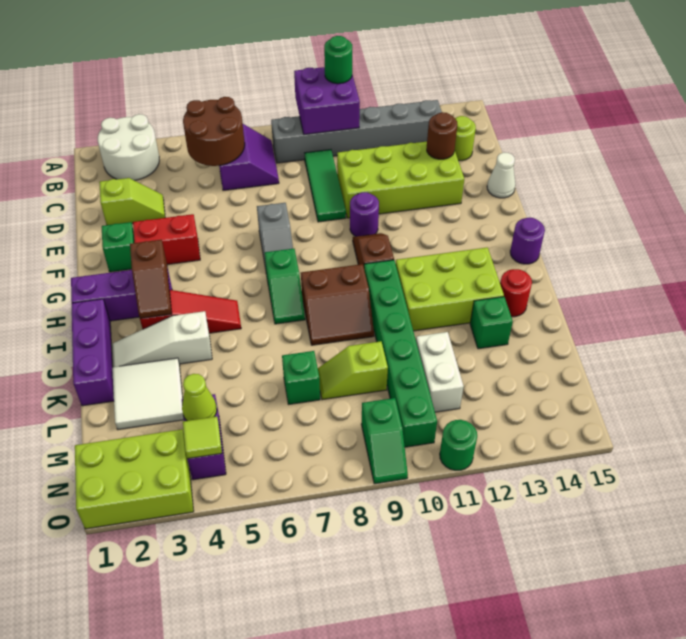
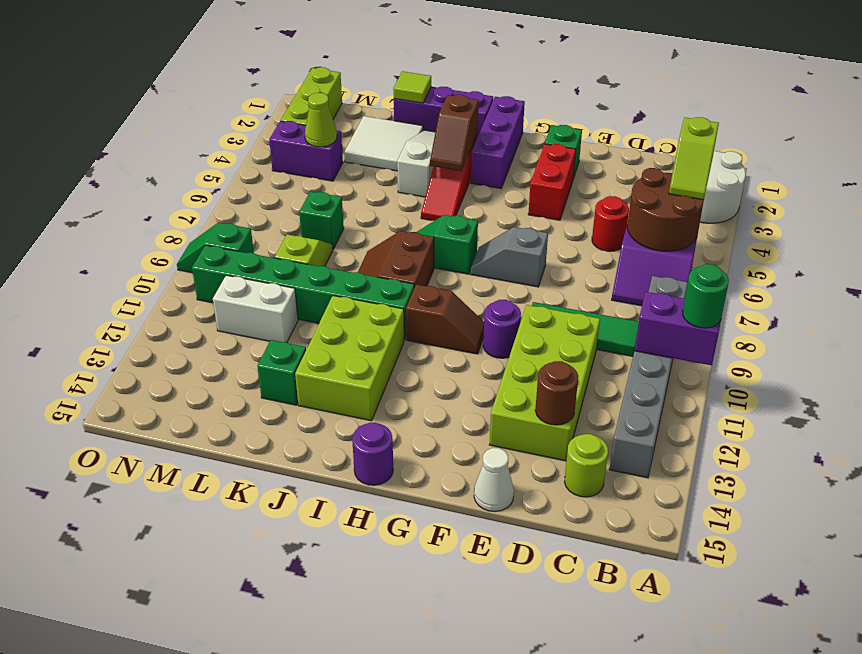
purple brick A9:B10 level 2 -> purple brick A10:B10 level 2
lime slope D2:D3 level 1 top 2 -> lime slope B4:B5 level 3 top 4
brown slope H3:I3 level 2 top H -> brown slope I3:I4 level 2 top 3
red round brick J14 level 1 -> red round brick D5 level 1
lime brick N1:O3 level 1 -> lime brick N1:N3 level 1
lime tile N4 level 2 -> lime tile K1 level 2
green round brick O11 level 1 -> none

